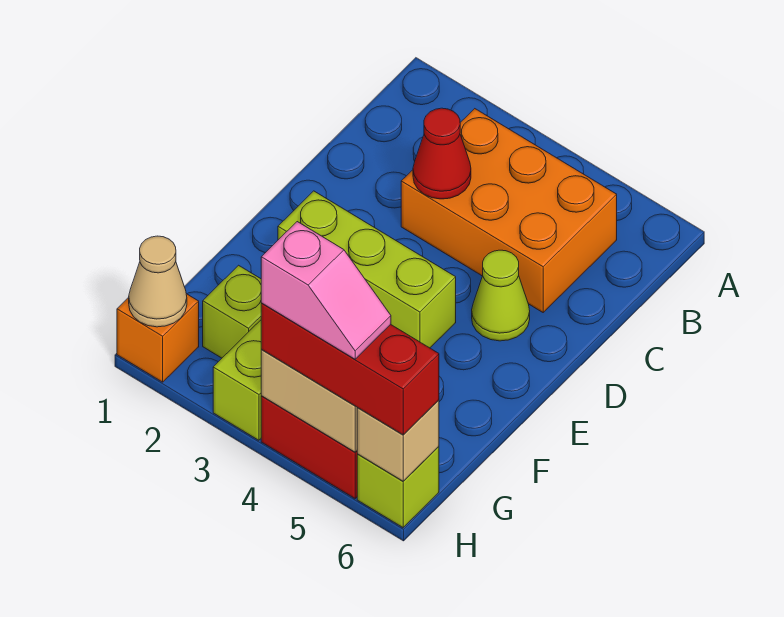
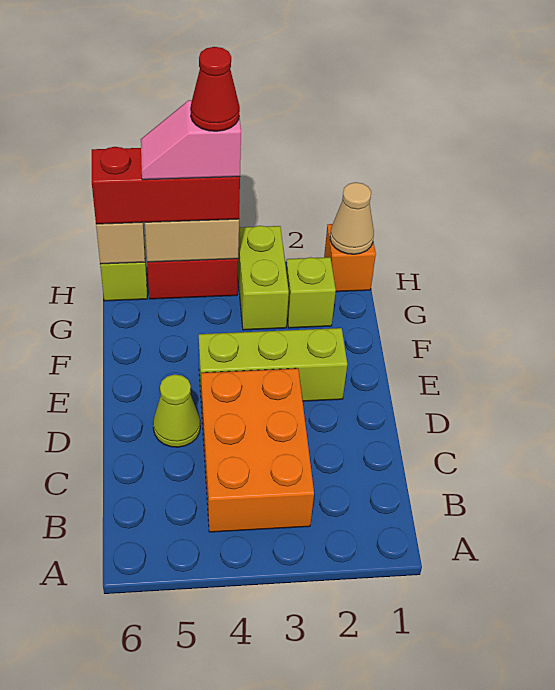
orange brick B3:C5 level 1 -> orange brick B3:D4 level 1
red cone C3 level 2 -> red cone H4 level 5

